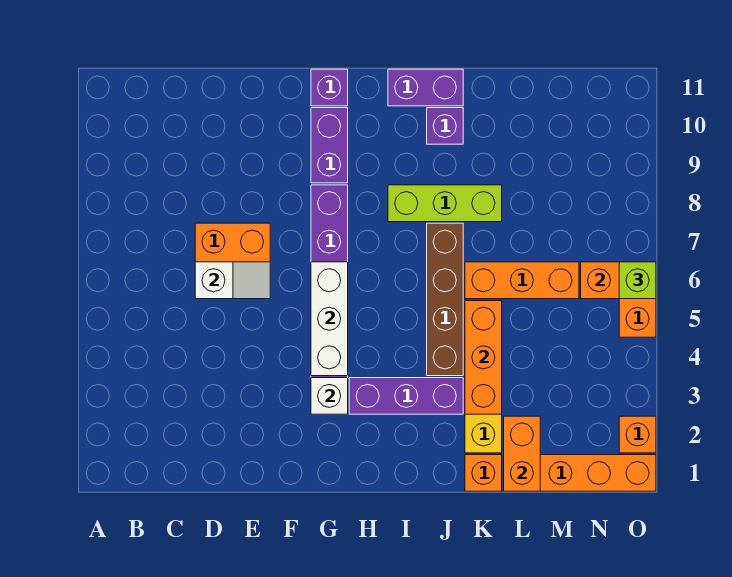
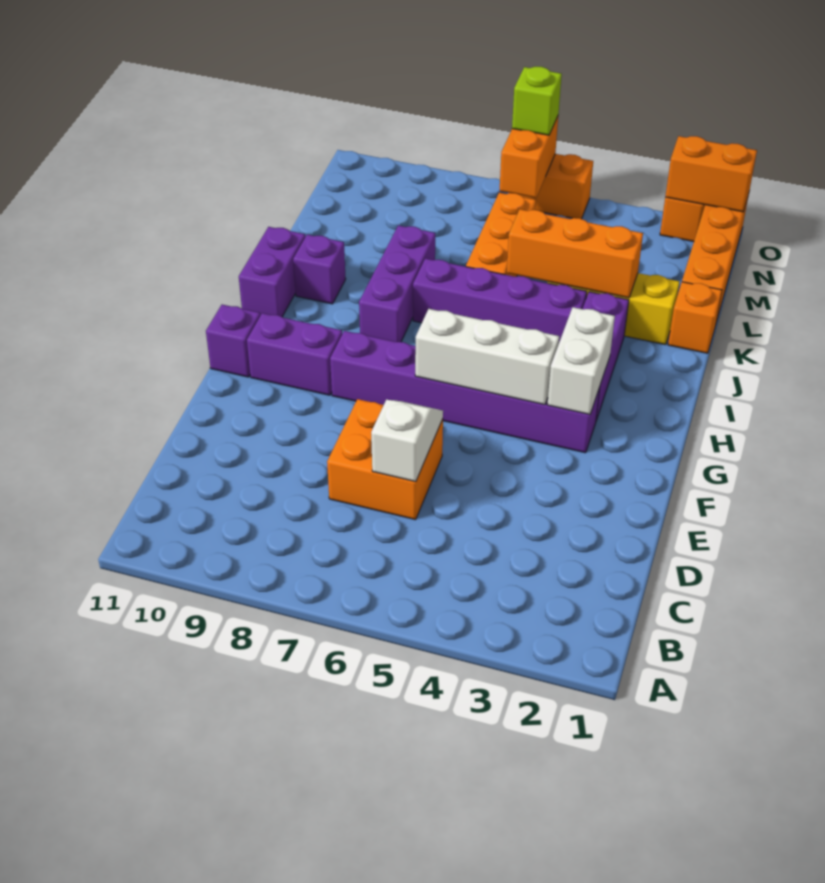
white brick G3 level 2 -> white brick G3:H3 level 2
lime brick I8:K8 level 1 -> purple brick I8:K8 level 1
brown brick J4:J7 level 1 -> purple brick J4:J7 level 1
orange brick L1:L2 level 2 -> orange brick O1:O2 level 2

